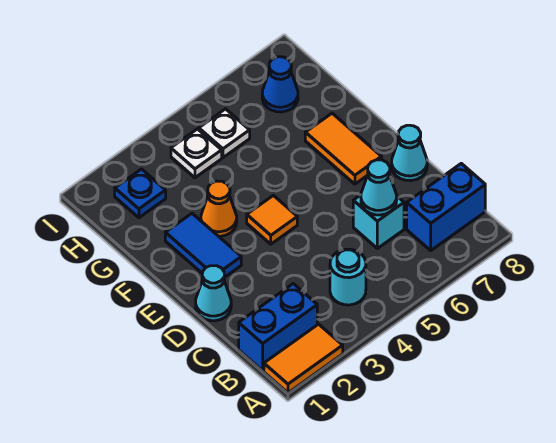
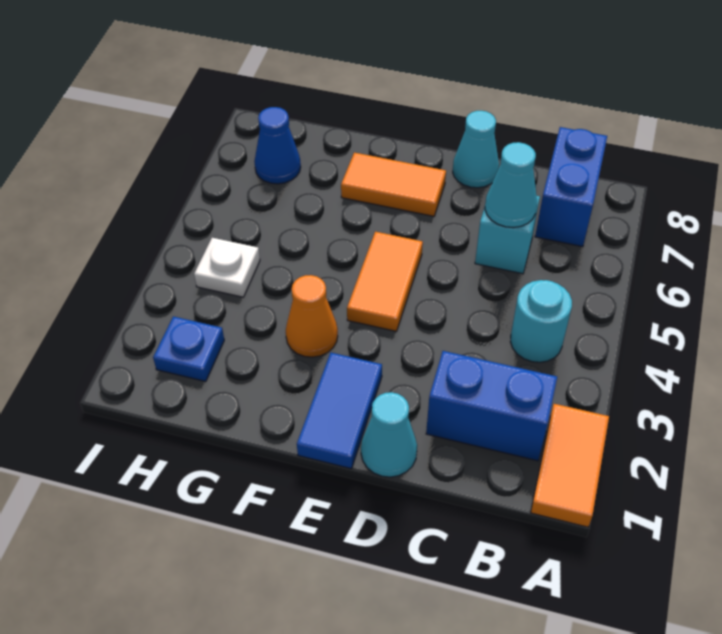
blue brick B1:B2 level 1 -> blue brick B2:C2 level 1
blue tile E2:F2 level 1 -> blue tile E1:E2 level 1
orange tile E4 level 1 -> orange tile E4:E5 level 1
white plate H5 level 1 -> none

